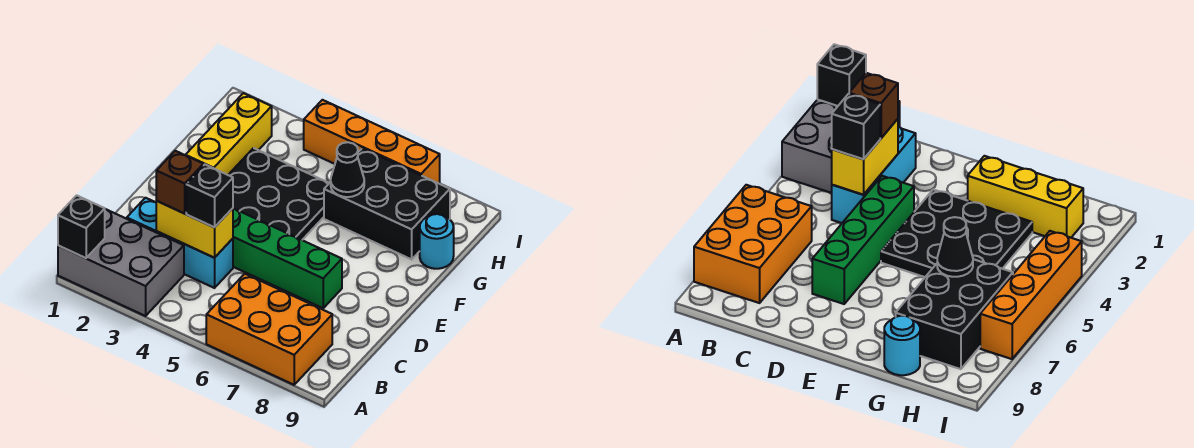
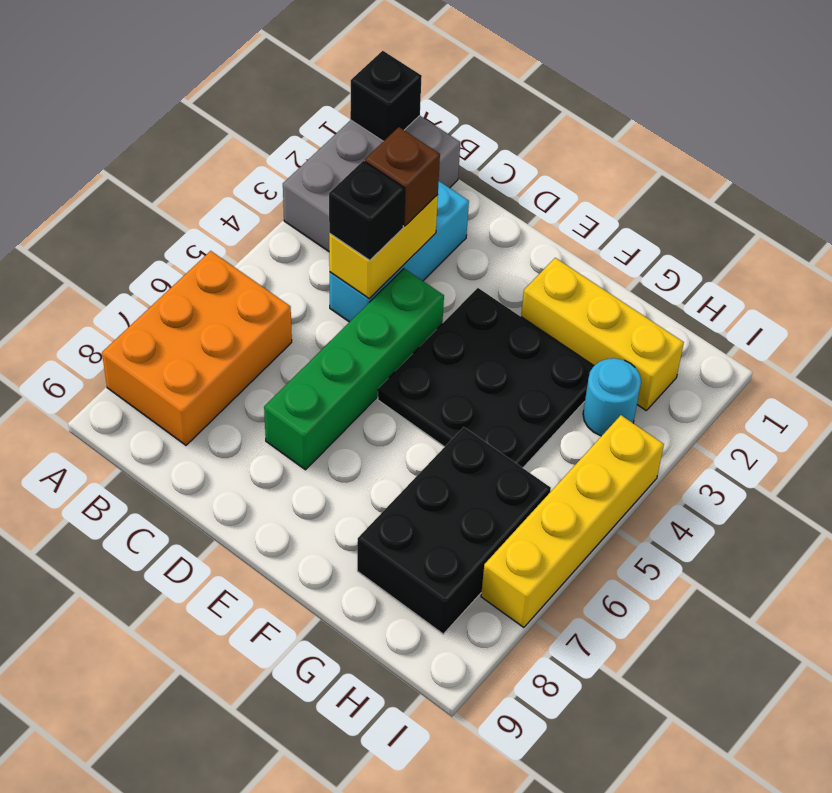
black cone G6 level 2 -> none
cyan round brick G9 level 1 -> cyan round brick H3 level 1
orange brick I4:I7 level 1 -> yellow brick I4:I7 level 1

